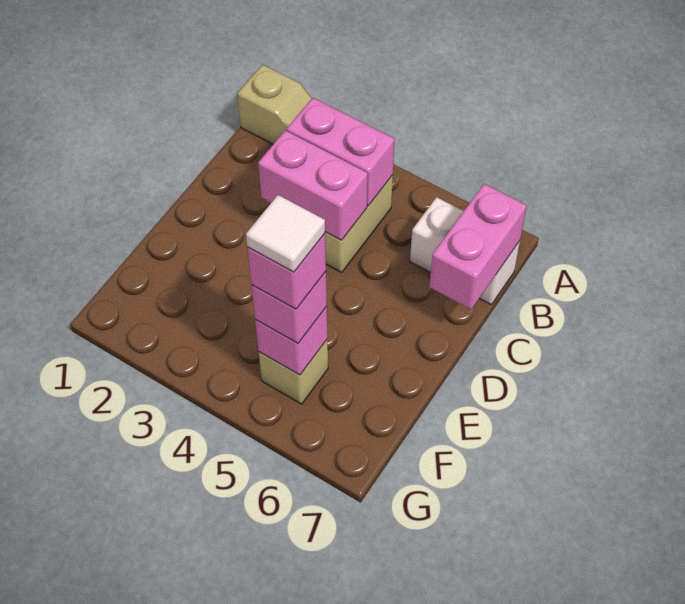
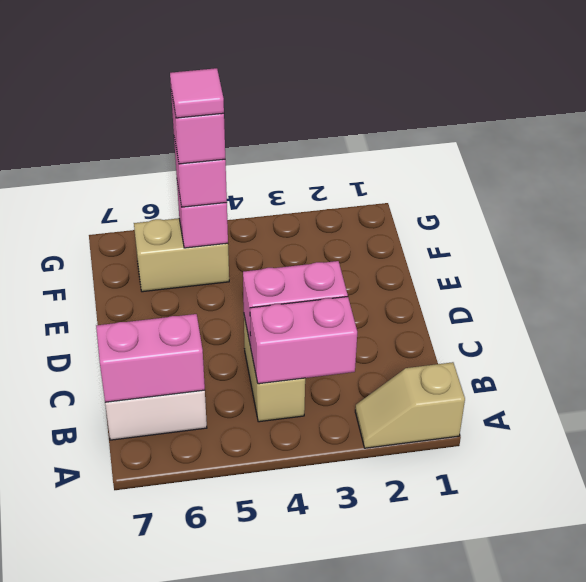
pink brick B7:C7 level 2 -> pink brick B6:B7 level 2
tan brick F5 level 1 -> tan brick F5:F6 level 1
white tile F5 level 5 -> pink tile F5 level 5

